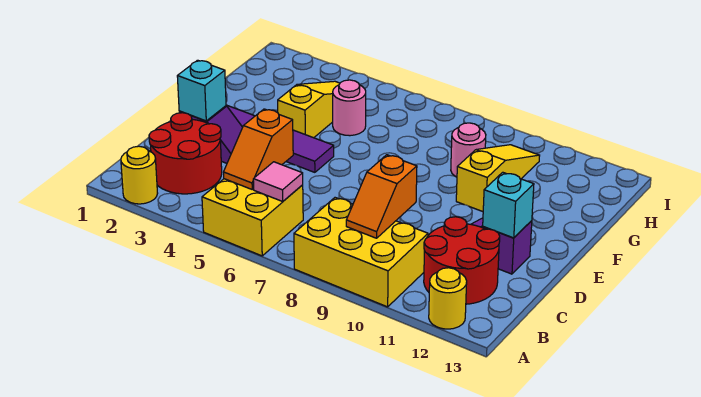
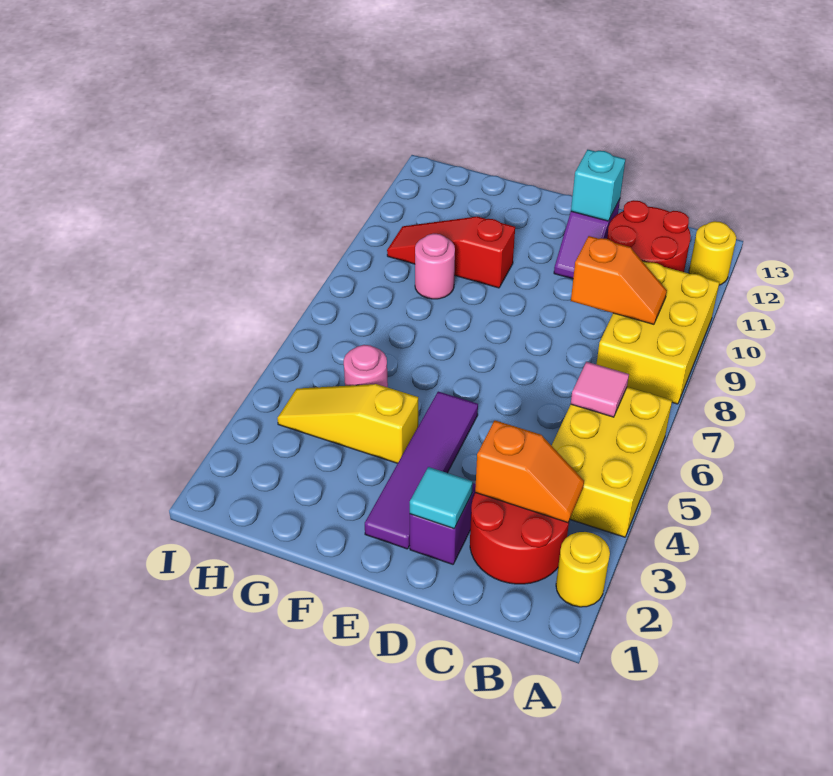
yellow brick A5:B6 level 1 -> yellow brick A4:B6 level 1
orange slope B5:C5 level 2 top C -> orange slope B3:C3 level 2 top C
cyan brick D2 level 2 -> cyan tile D2 level 2
yellow slope F10:H10 level 1 top F -> red slope F10:H10 level 1 top F

